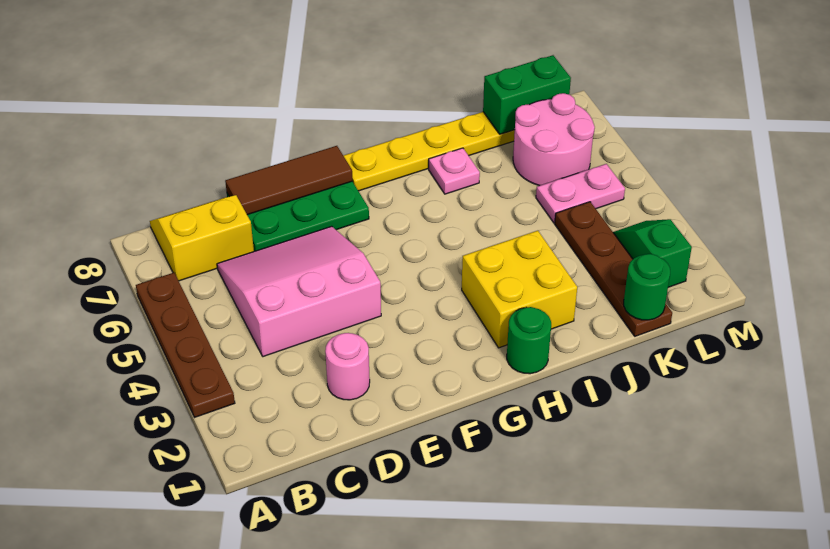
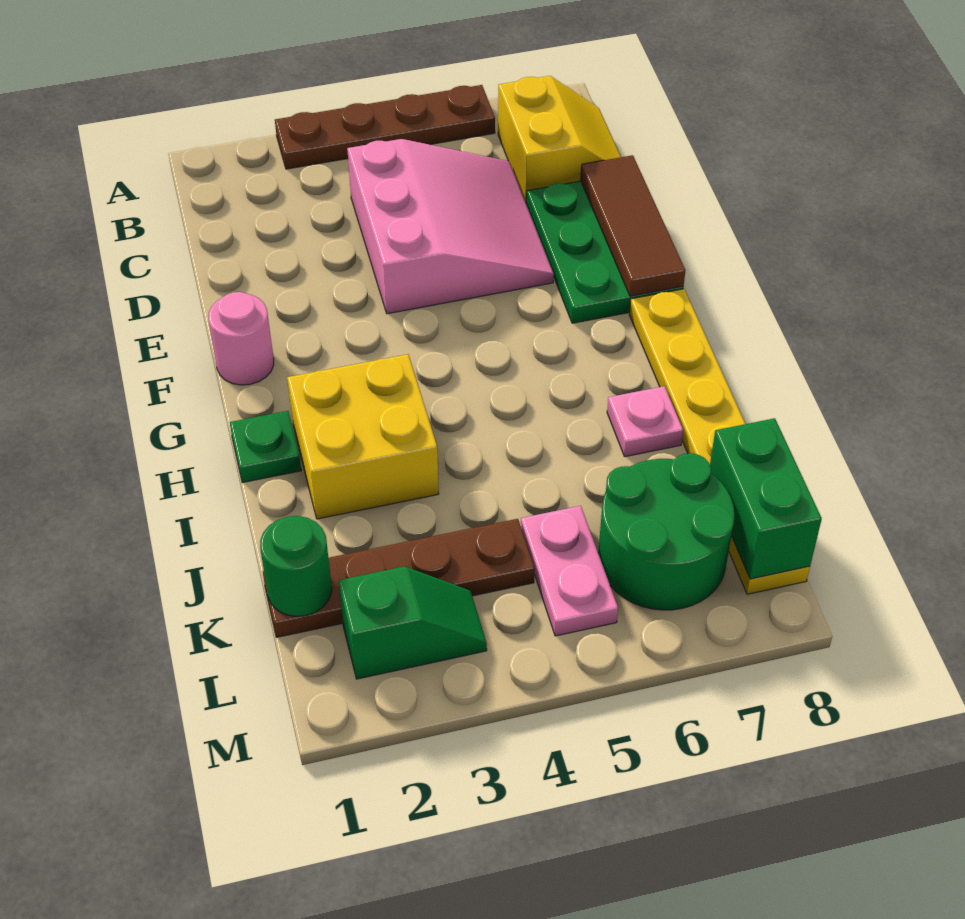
pink round brick D2 level 1 -> pink round brick F1 level 1
green round brick H1 level 1 -> green plate H1 level 1
pink round brick K6:L7 level 1 -> green round brick K6:L7 level 1

